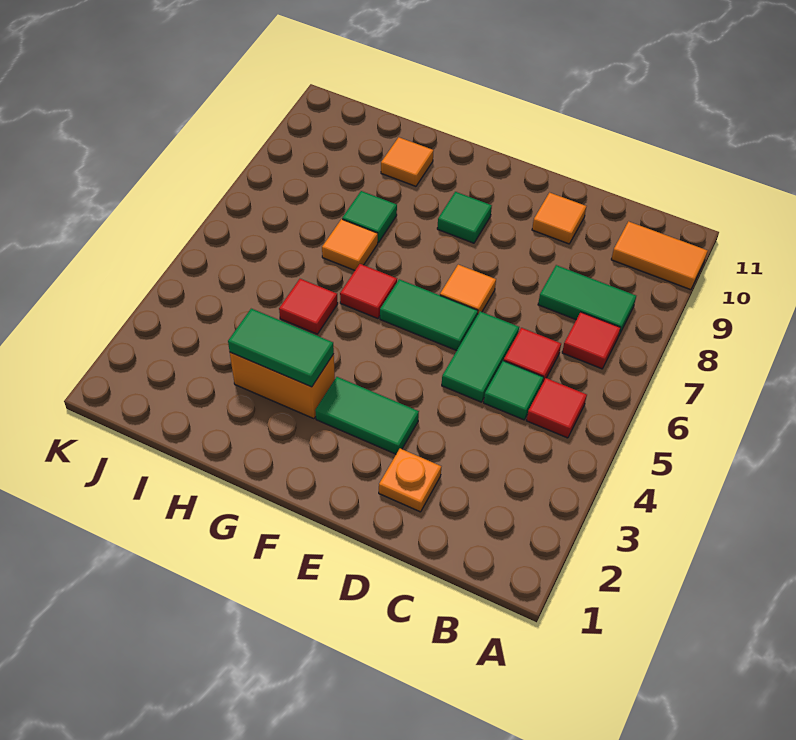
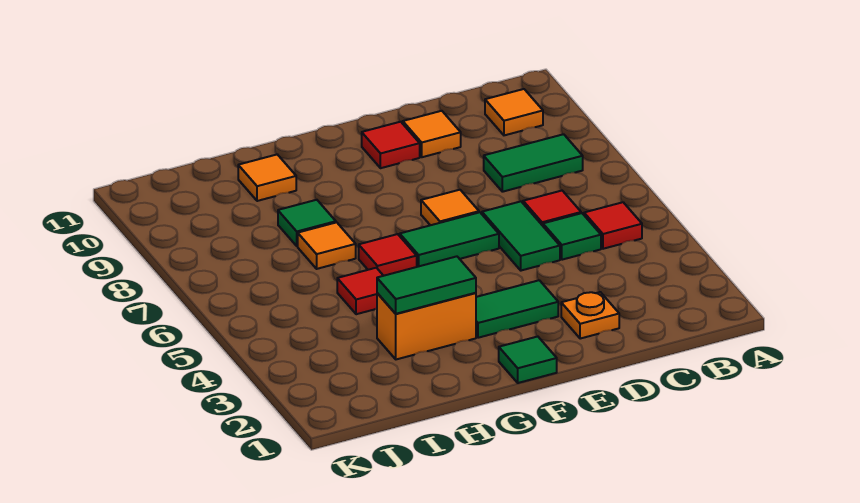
orange tile A10:B10 level 1 -> orange tile B10 level 1
red tile B7 level 1 -> red tile E10 level 1
green tile F9 level 1 -> green tile F1 level 1

